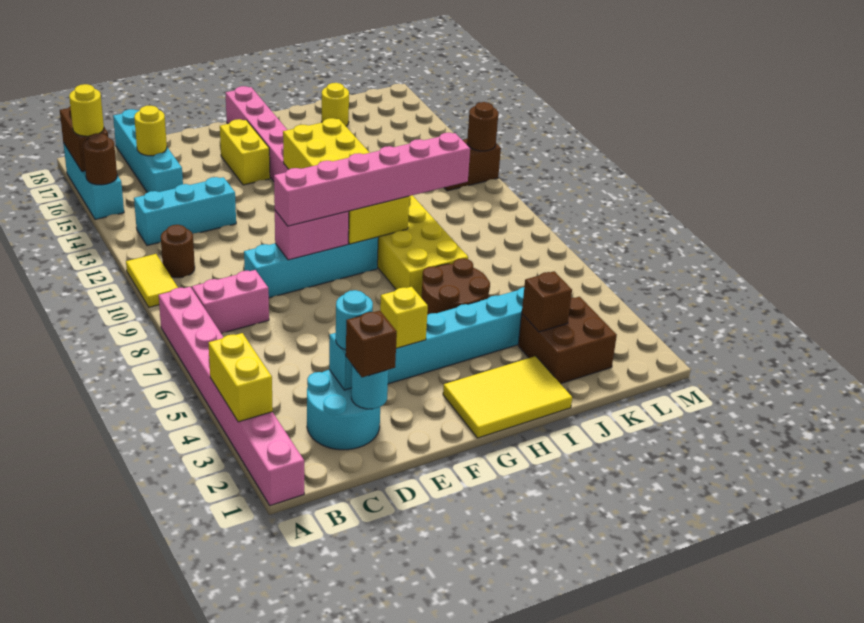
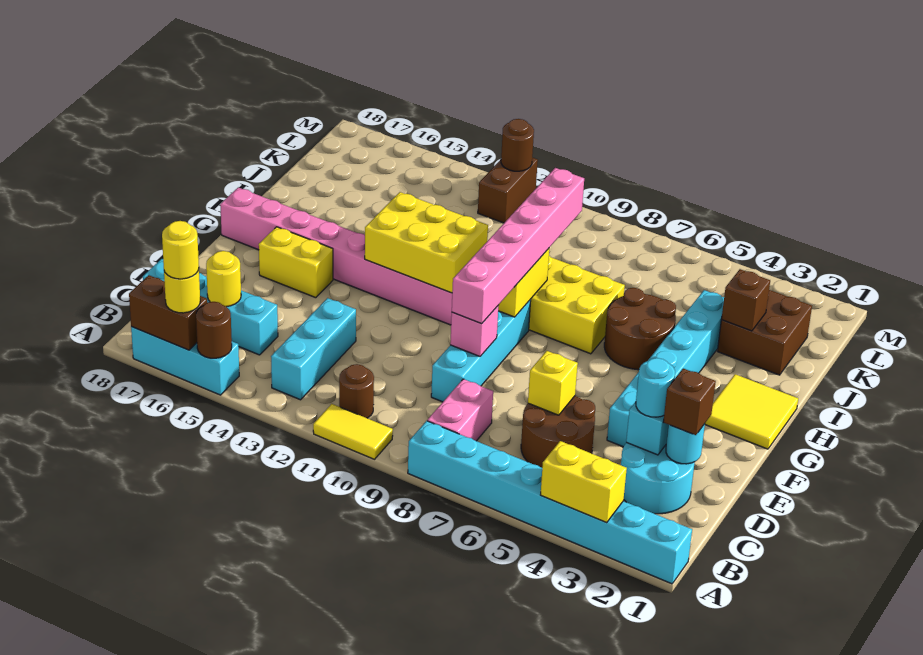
pink brick A1:A8 level 1 -> cyan brick A1:A8 level 1
none -> brown round brick C5:D6 level 1
pink brick E9:F9 level 2 -> pink brick E9 level 2
yellow brick F4 level 2 -> yellow brick D6 level 2
yellow tile G1:I2 level 1 -> yellow tile G1:H2 level 1
yellow round brick J17 level 1 -> yellow round brick A16 level 4

